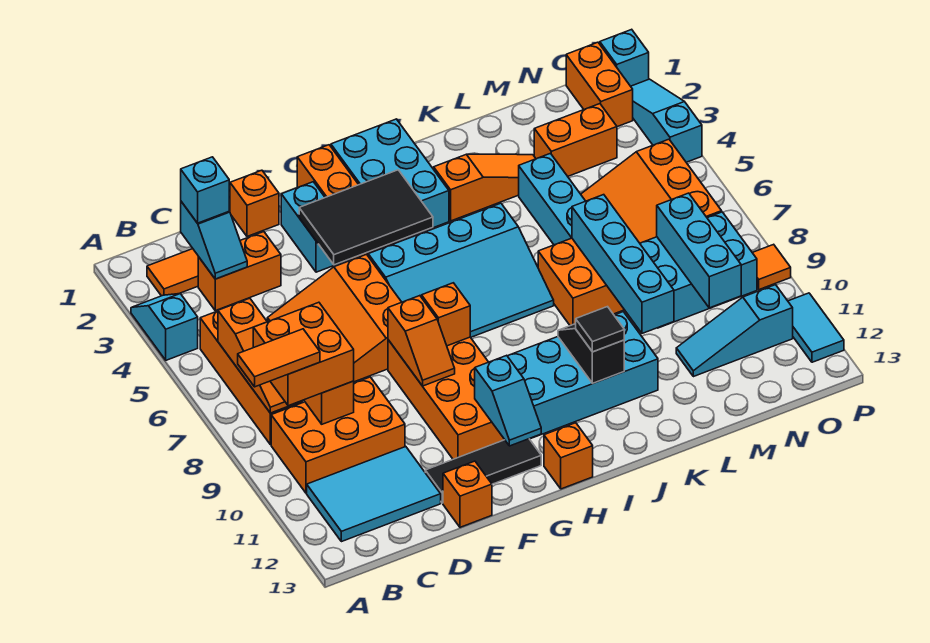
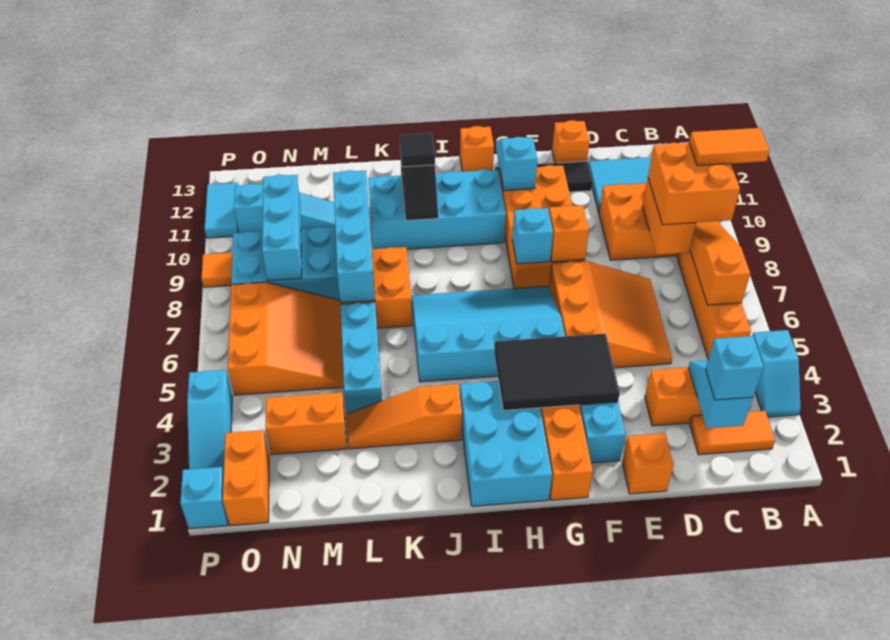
orange brick G8 level 2 -> cyan brick G8 level 2

